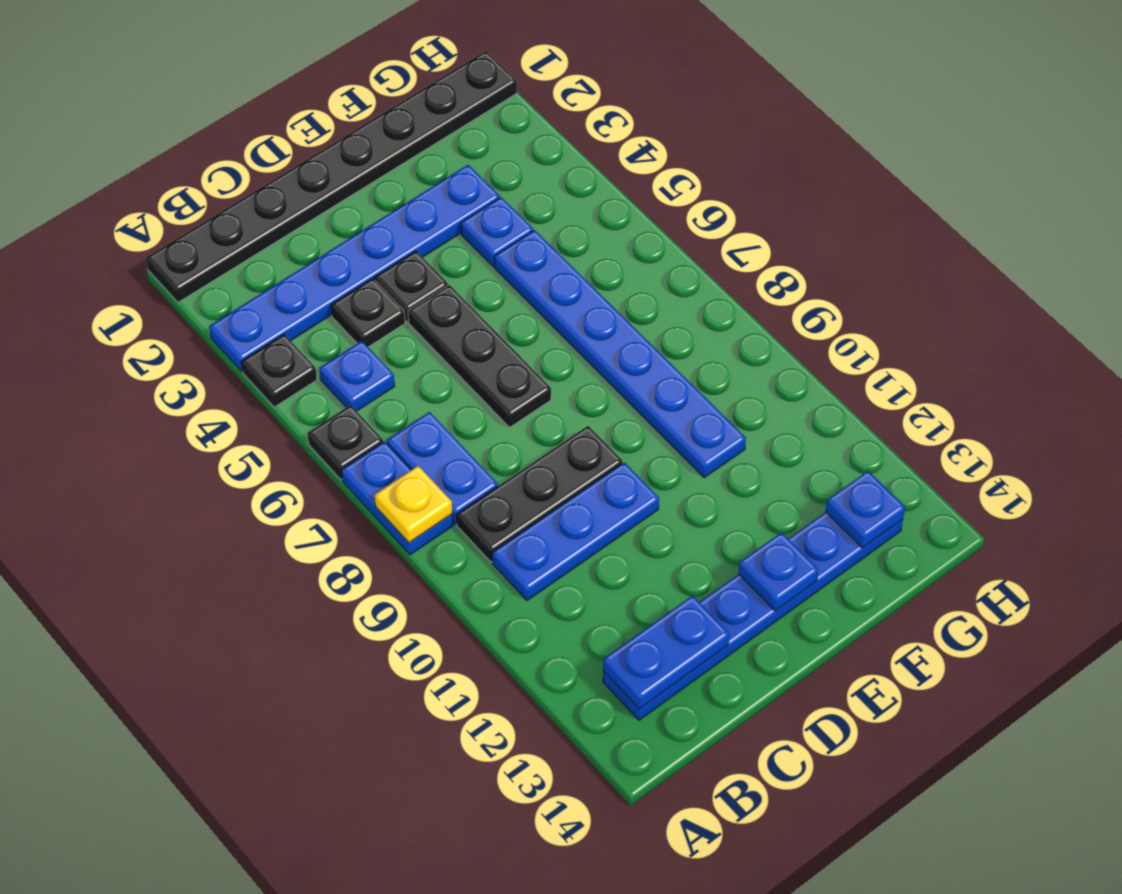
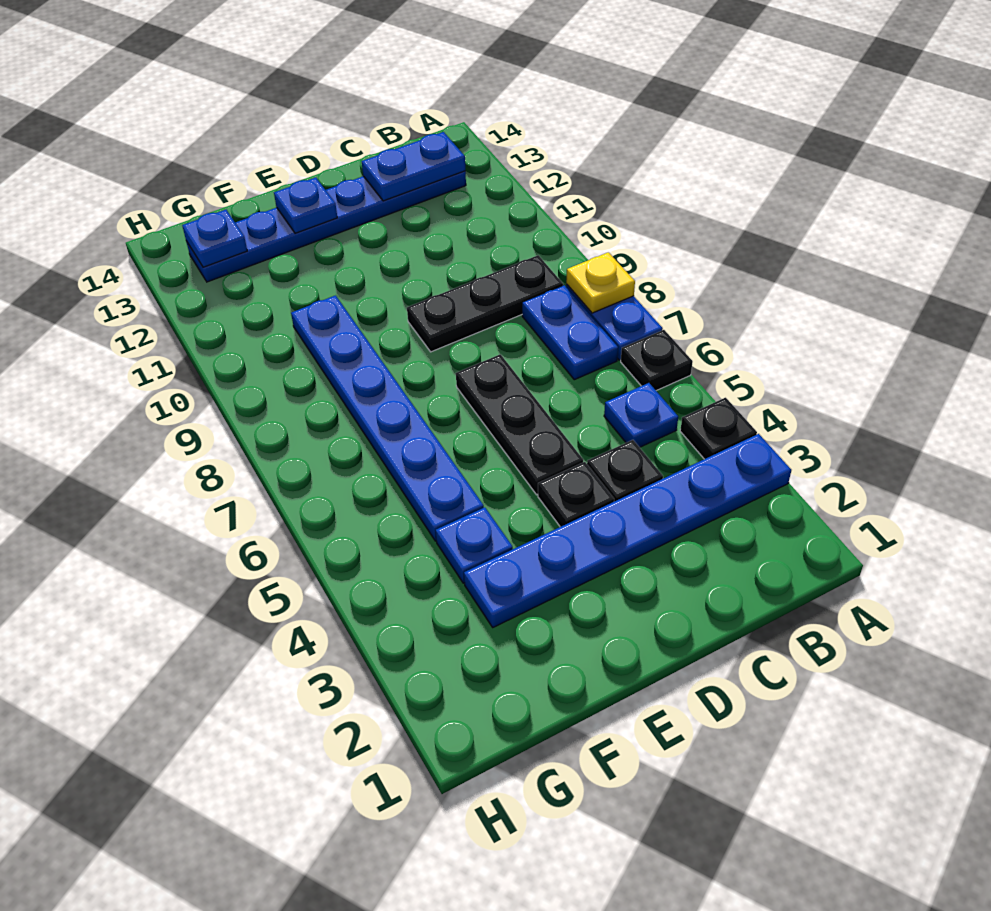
black plate A1:H1 level 1 -> none
blue plate B10:D10 level 1 -> none

